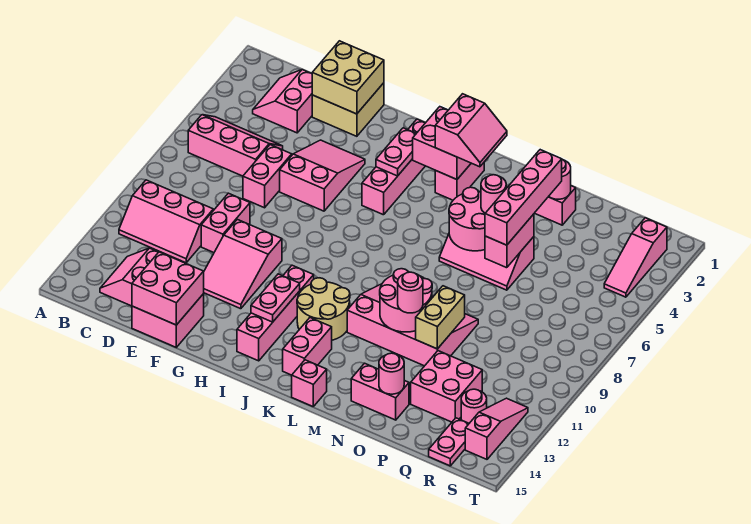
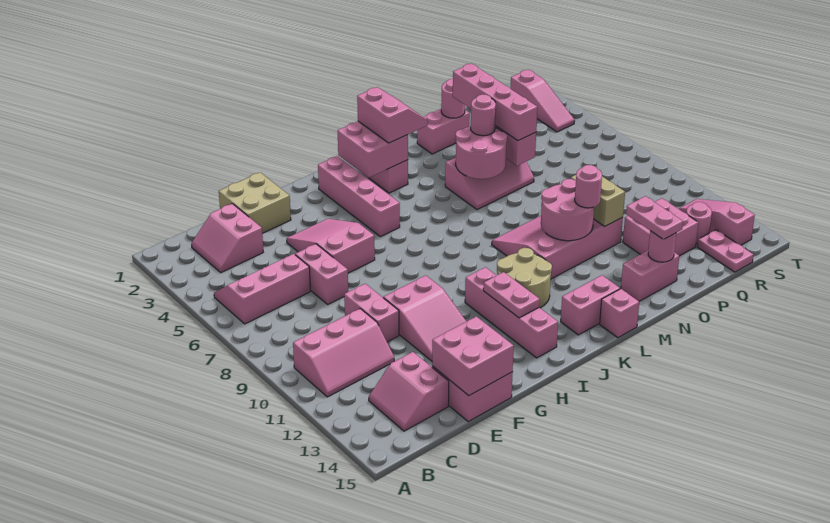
tan brick E1:F2 level 2 -> none
pink plate I3:I4 level 2 -> pink plate O13:O14 level 3
pink brick K13:K14 level 1 -> pink brick K14:L14 level 1

